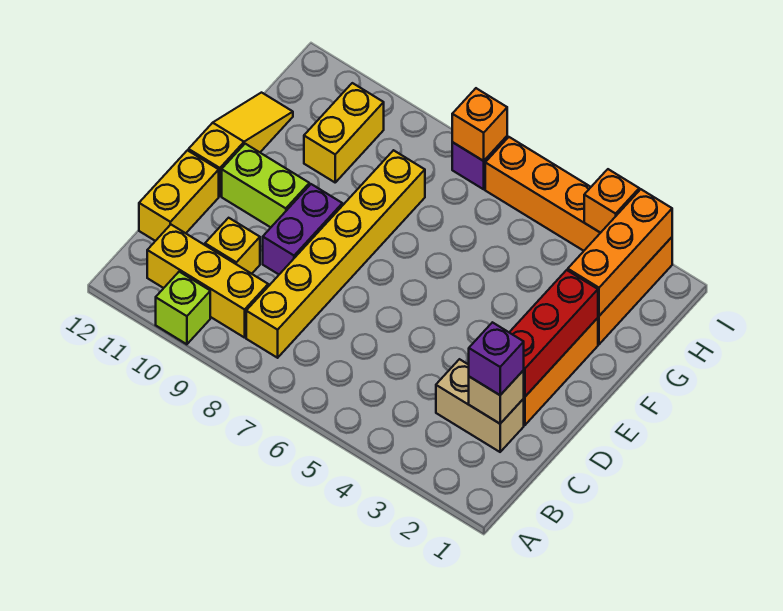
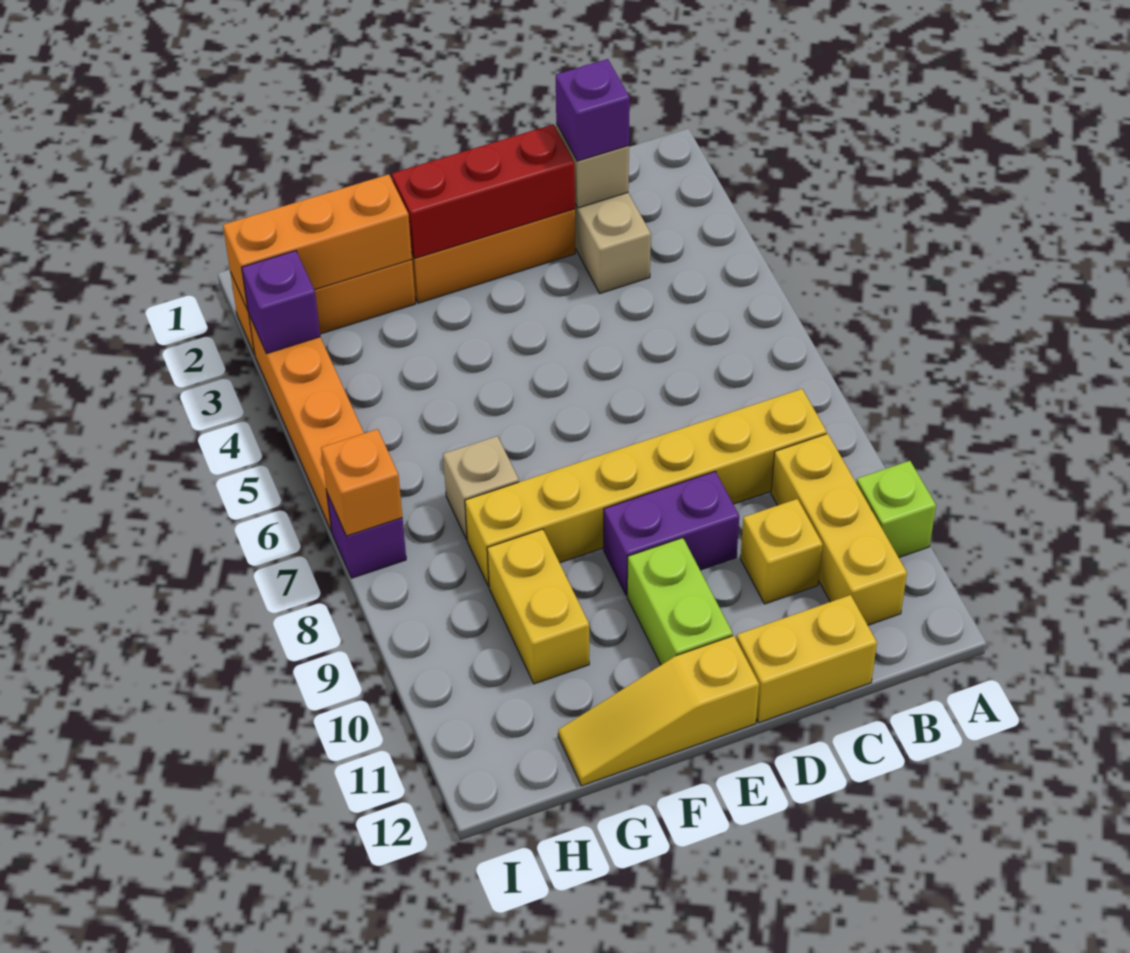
none -> tan brick G7 level 1
yellow brick G10:H10 level 1 -> yellow brick G9:G10 level 1
orange brick I3 level 2 -> purple brick I3 level 2

